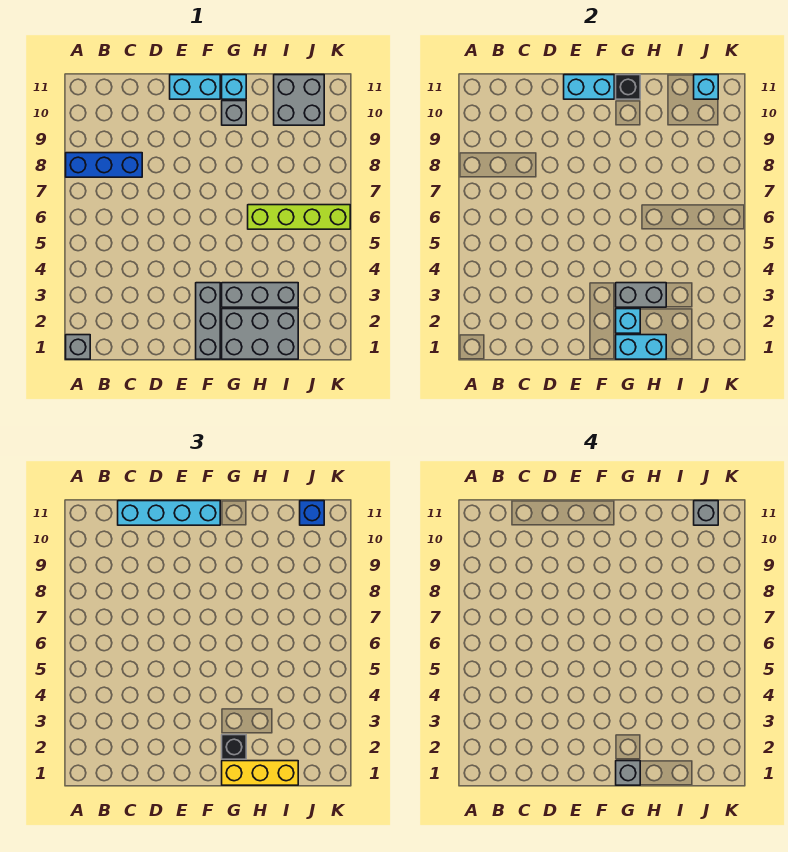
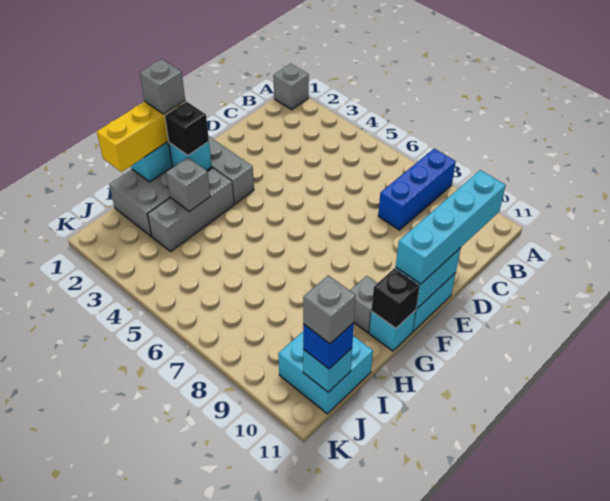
grey brick G3:H3 level 2 -> grey brick H3 level 2
lime brick H6:K6 level 1 -> none
grey brick I10:J11 level 1 -> cyan brick I10:J11 level 1

